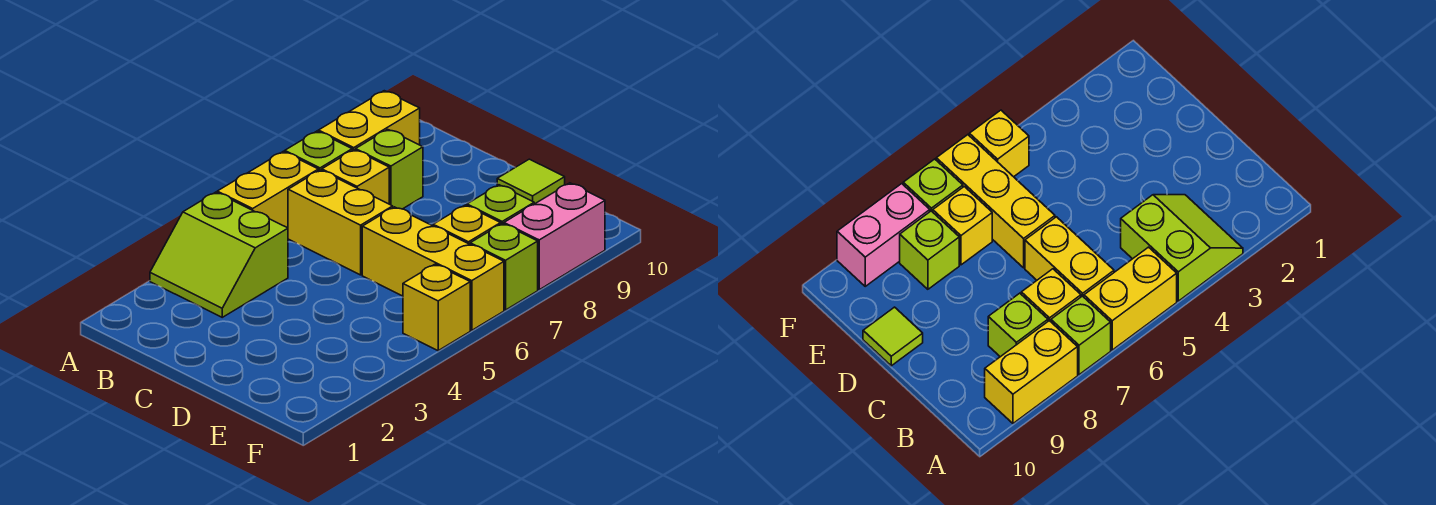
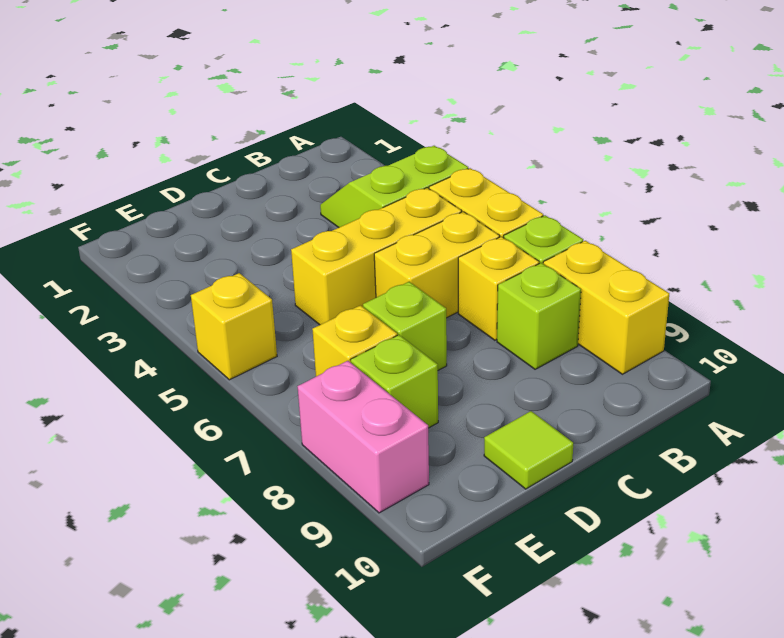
yellow brick D6:F6 level 1 -> yellow brick B5:D5 level 1
lime brick F7 level 1 -> lime brick D7 level 1

